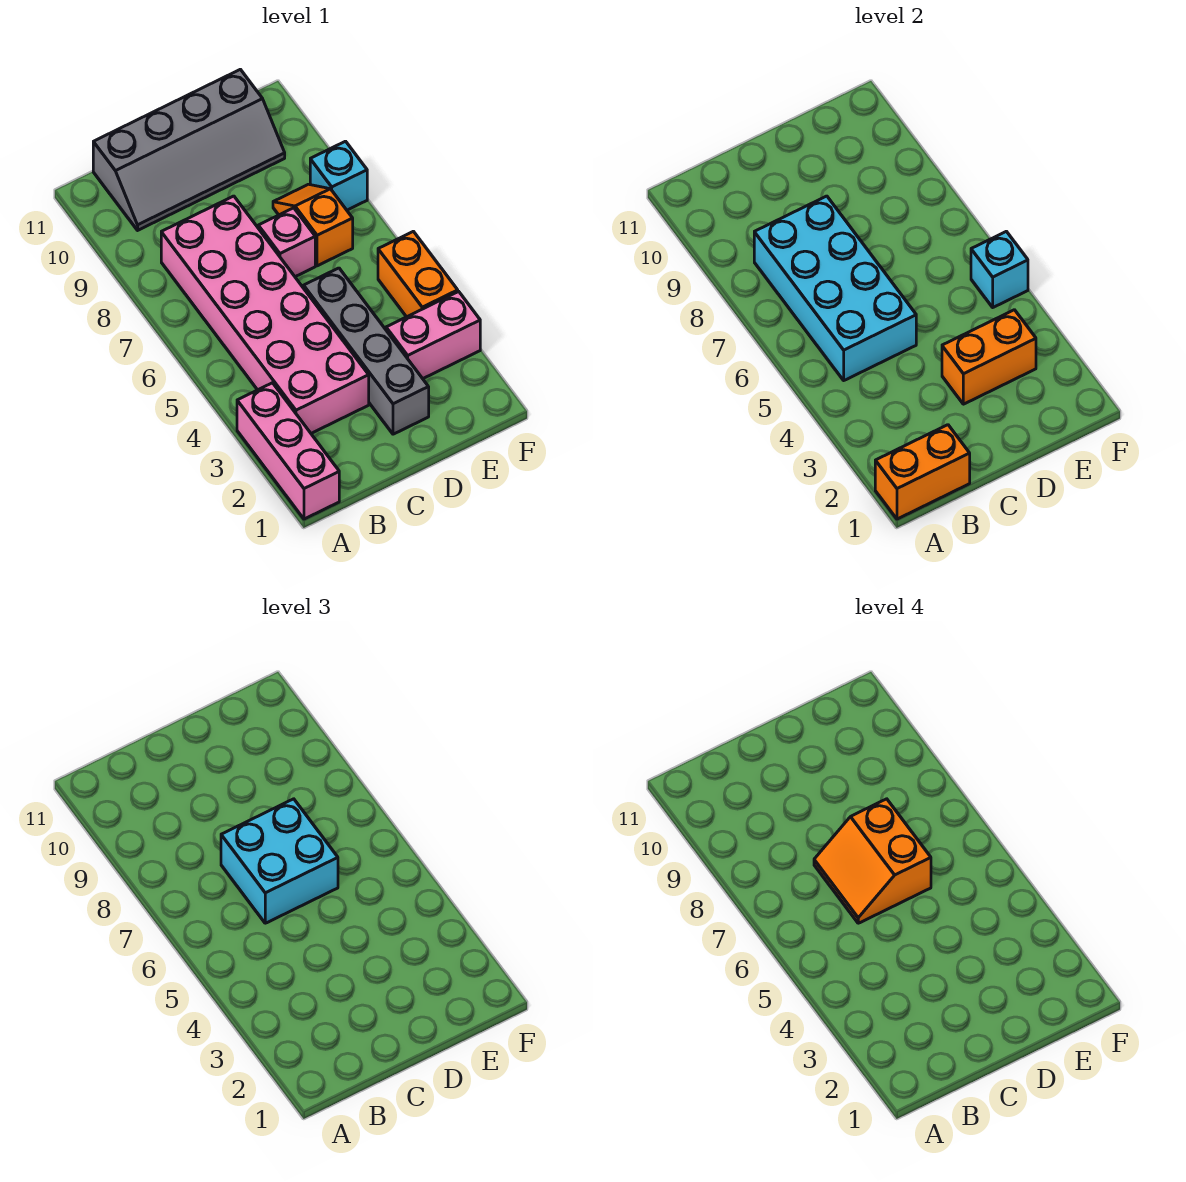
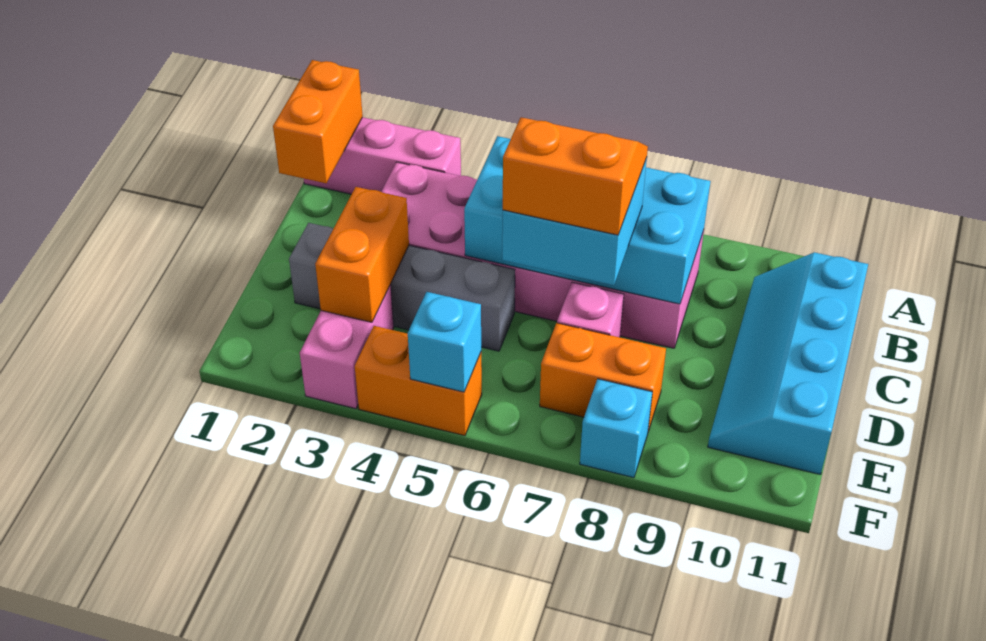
grey slope B10:E11 level 1 top 11 -> cyan slope B10:E11 level 1 top 11
orange slope E7:E8 level 1 top 7 -> orange brick E7:E8 level 1

